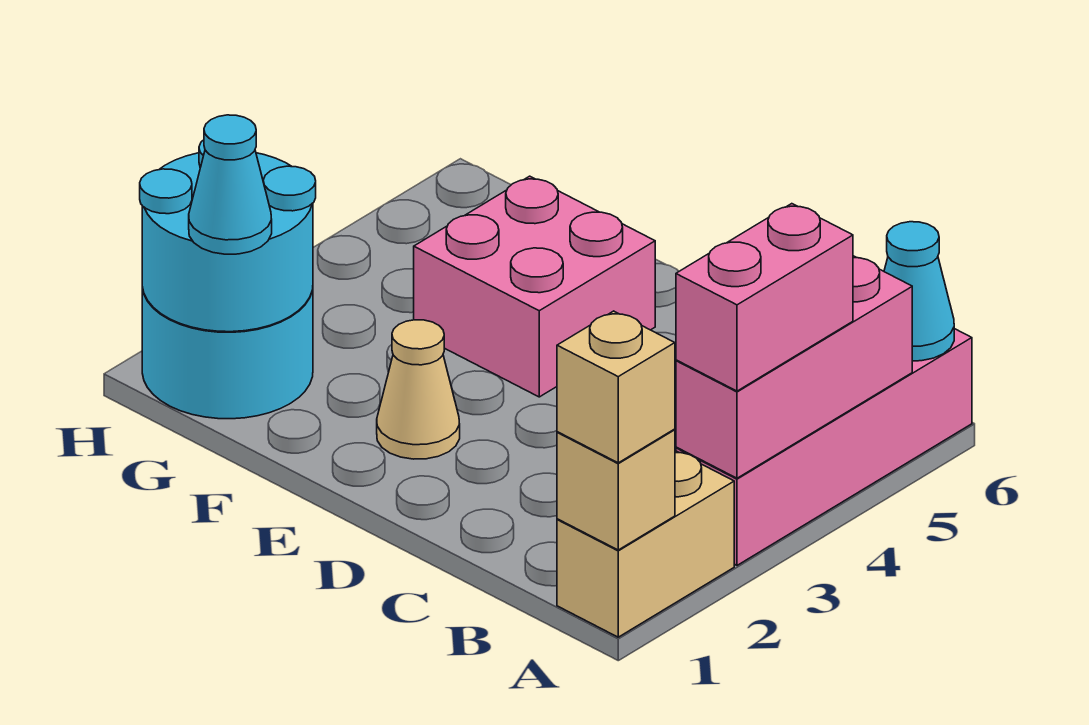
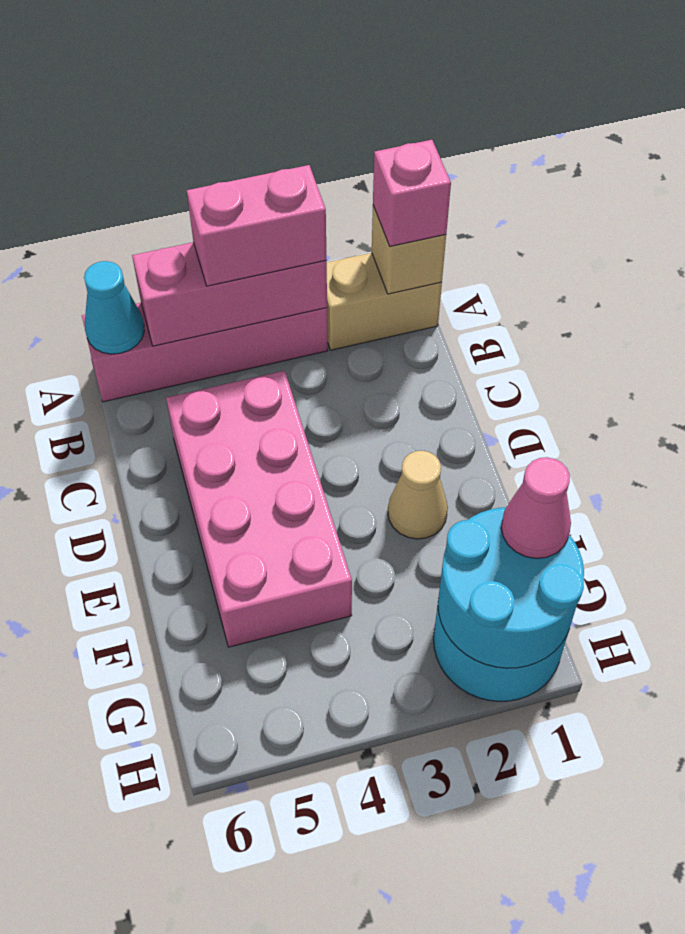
tan brick A1 level 3 -> pink brick A1 level 3
pink brick E4:F5 level 1 -> pink brick C4:F5 level 1
cyan cone G1 level 3 -> pink cone G1 level 3

